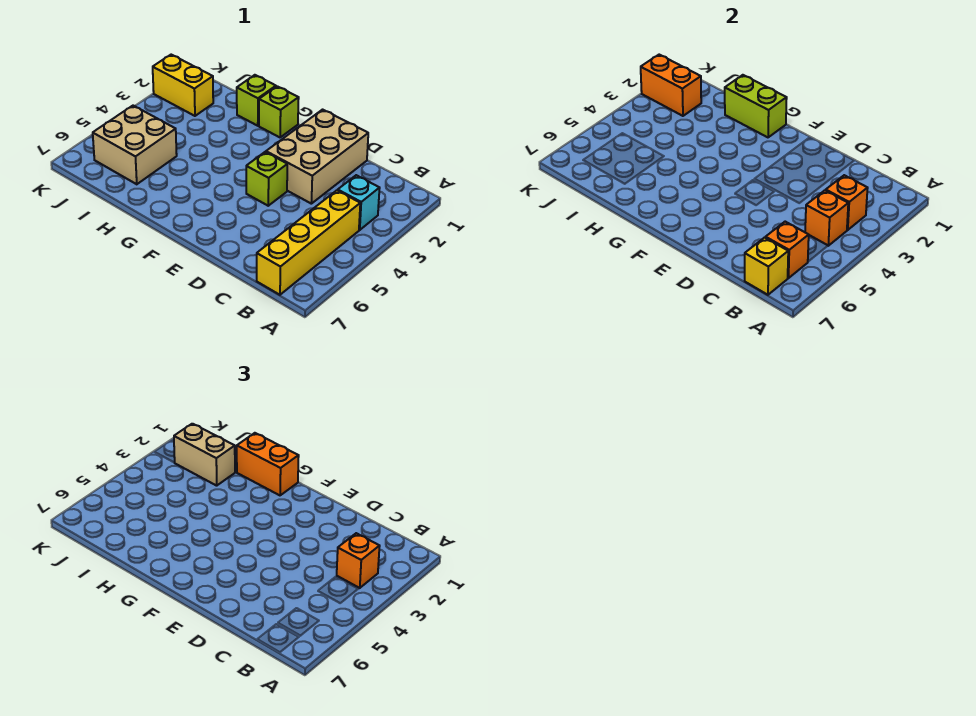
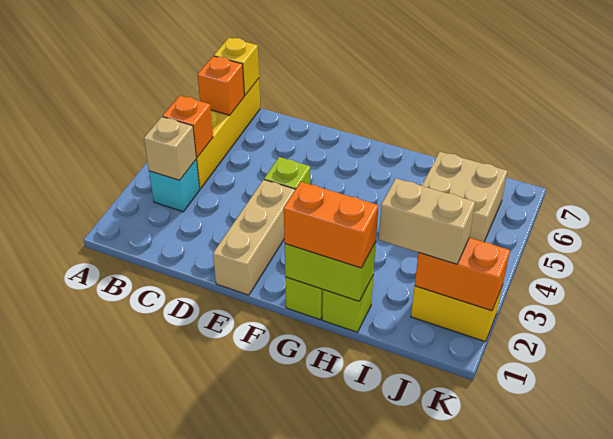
orange brick B3 level 2 -> tan brick B3 level 2
orange brick B3 level 3 -> none
tan brick D1:E3 level 1 -> tan brick E1:E3 level 1

